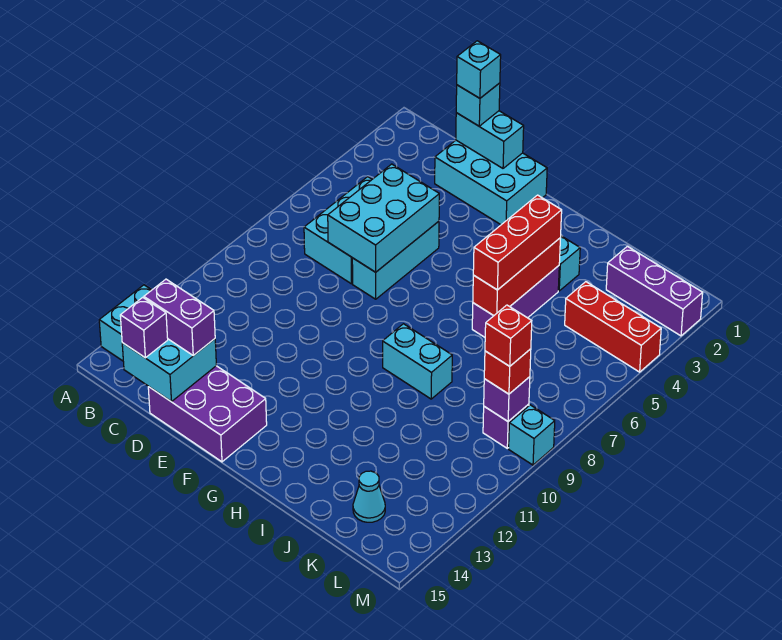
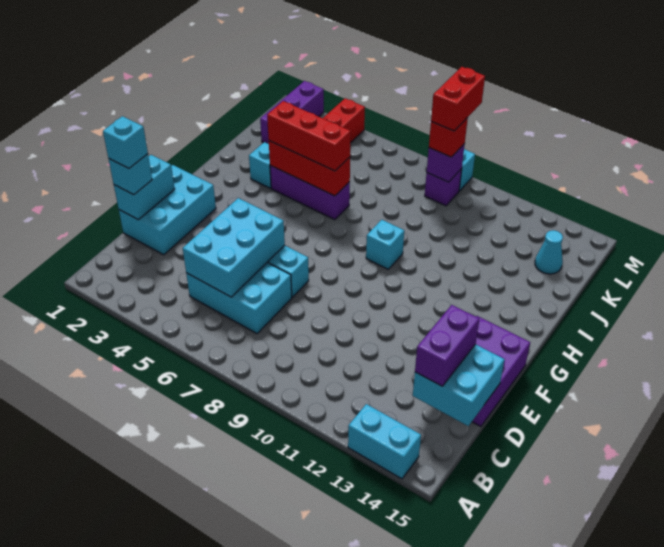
purple brick C15 level 3 -> none
cyan brick D5:E7 level 2 -> cyan brick C5:E6 level 2
cyan brick H9:I9 level 1 -> cyan brick H9 level 1
red brick L9 level 4 -> red brick L9:M9 level 4

